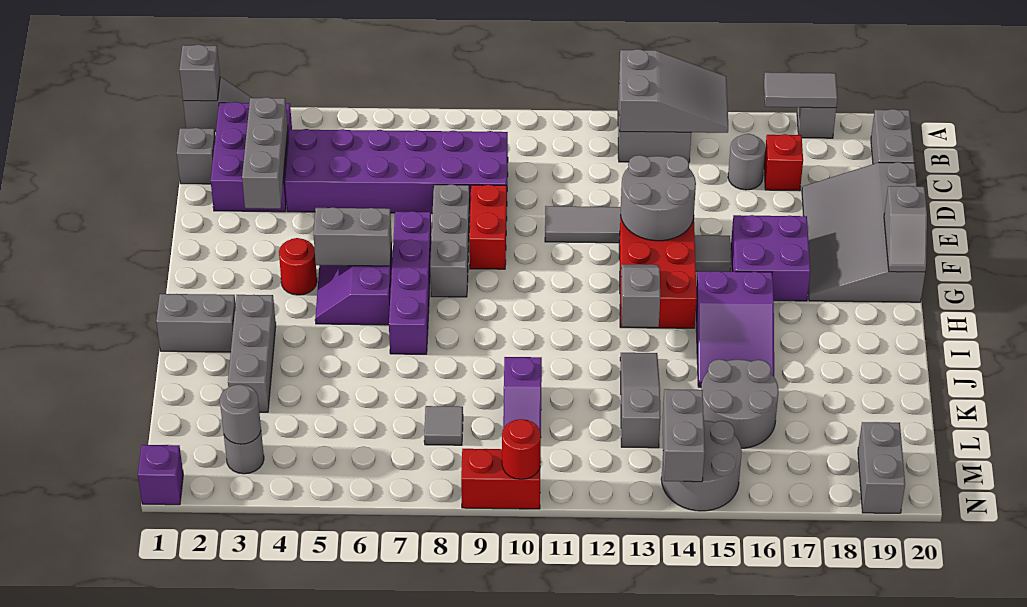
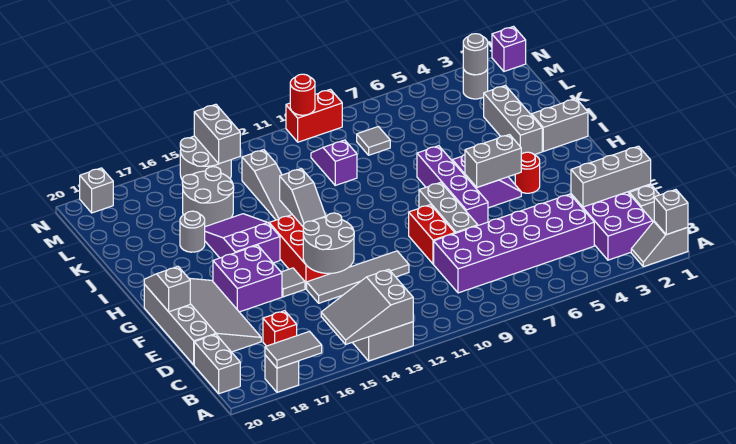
grey brick C3:E3 level 2 -> grey brick D1:D3 level 2
grey round brick C16 level 1 -> grey round brick J17 level 1
grey brick M19:N19 level 1 -> grey brick N19 level 1

